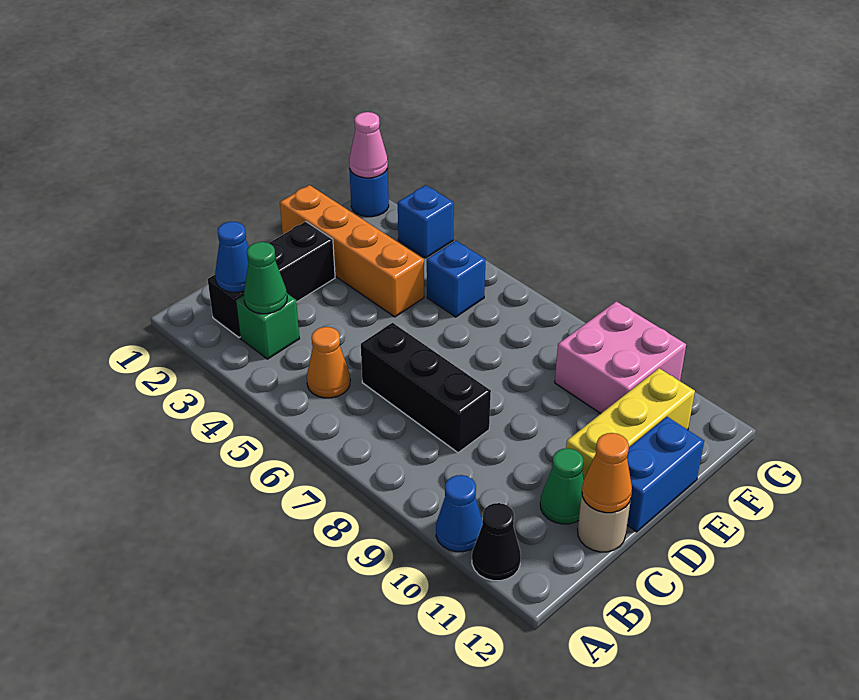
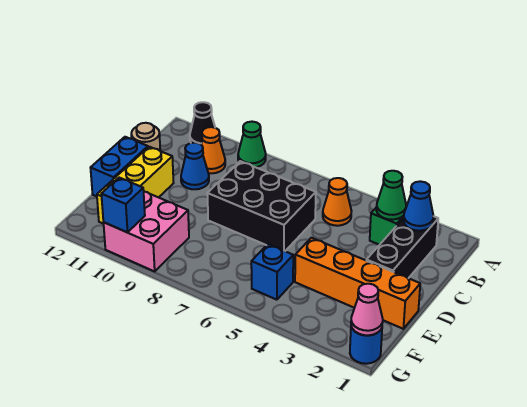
blue cone A10 level 1 -> blue cone C10 level 1
black brick C6:C8 level 1 -> black brick C6:D8 level 1
green cone C11 level 1 -> green cone A9 level 1
orange cone C12 level 2 -> orange cone B10 level 1
blue brick G3 level 1 -> blue brick G10 level 2

